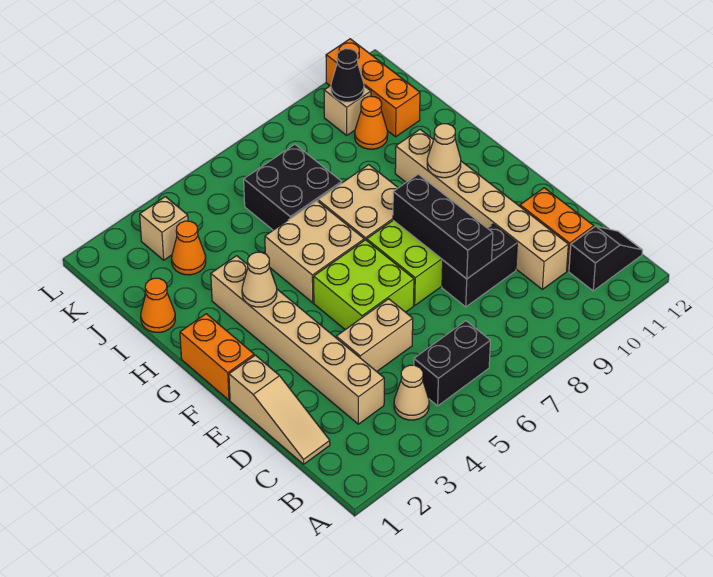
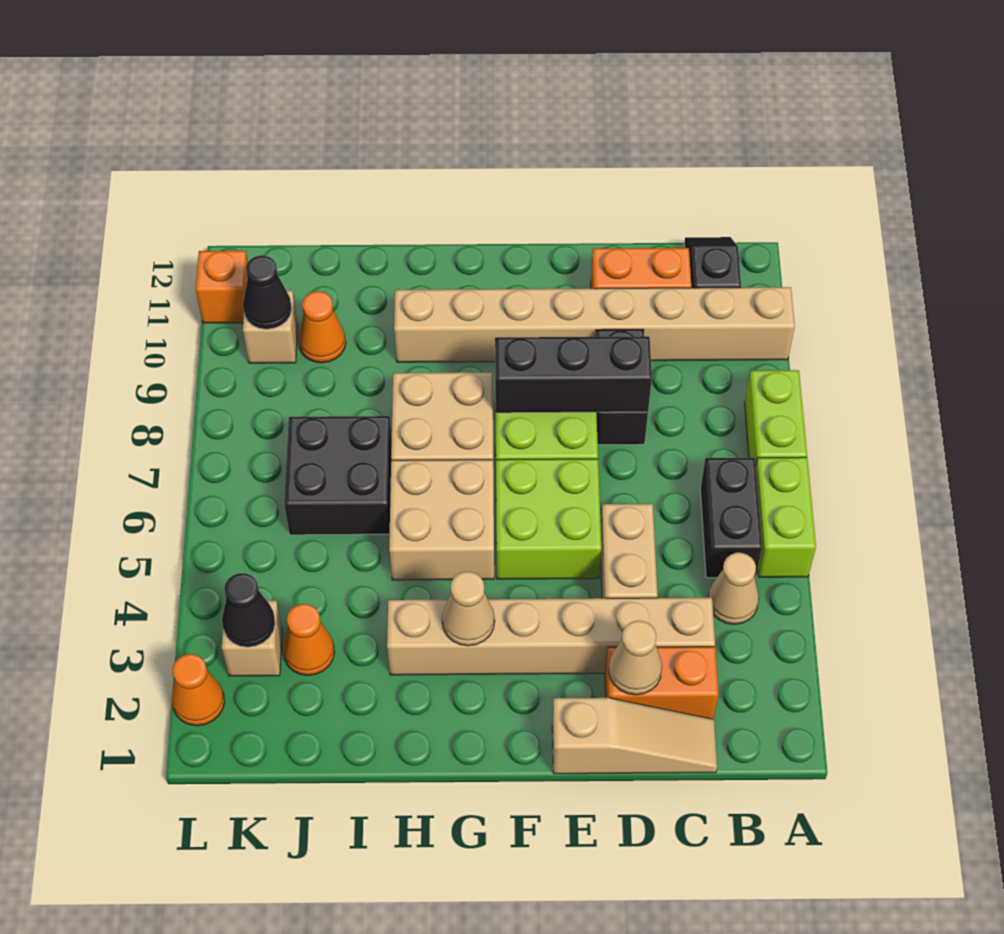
none -> lime brick A5:A6 level 1
none -> lime brick A7:A8 level 1
tan brick C10:H10 level 1 -> tan brick A10:H10 level 1
orange brick F1:G1 level 1 -> orange brick C2:D2 level 1
tan cone G10 level 2 -> tan cone D2 level 2
orange cone I1 level 1 -> orange cone L2 level 1
orange brick J11:L11 level 1 -> orange brick L11 level 1
none -> black cone K3 level 2

